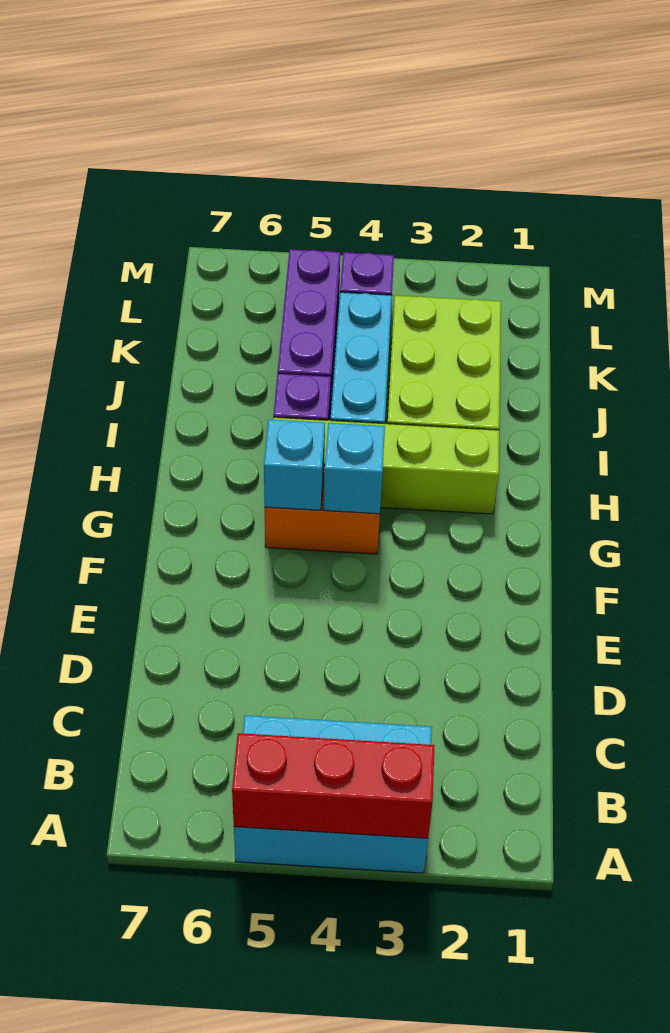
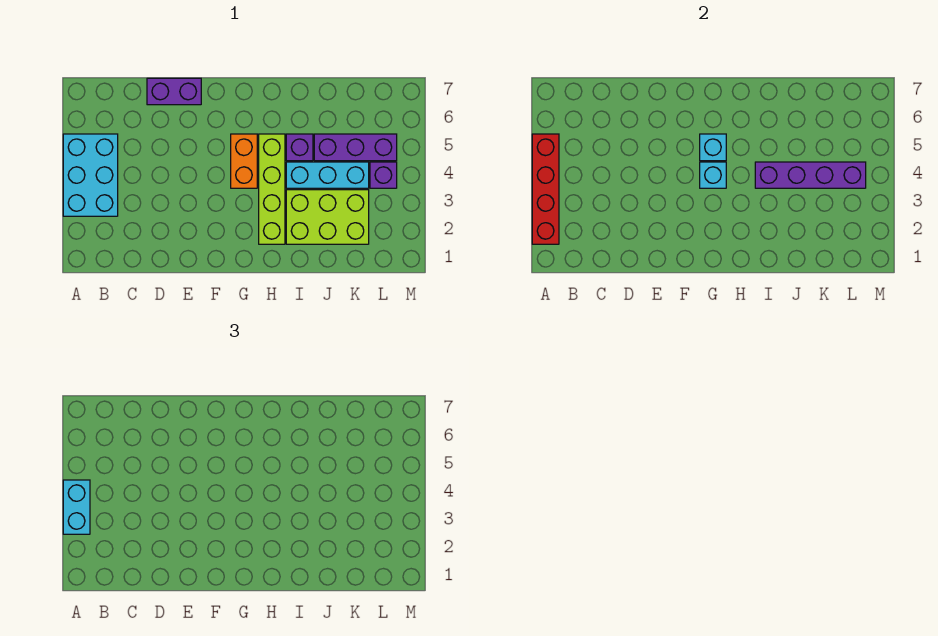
red brick A3:A5 level 2 -> red brick A2:A5 level 2
none -> cyan brick A3:A4 level 3
none -> purple brick D7:E7 level 1
none -> purple brick I4:L4 level 2

